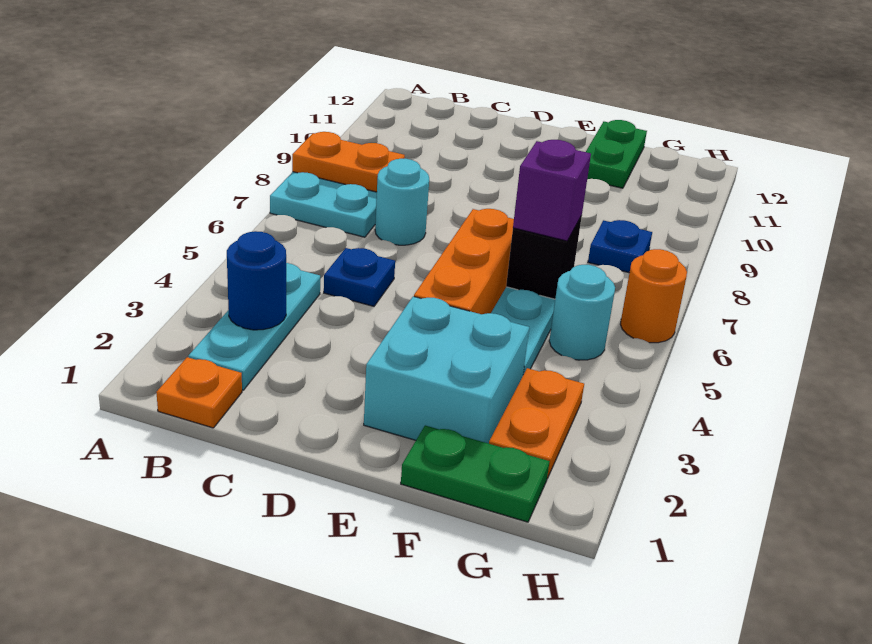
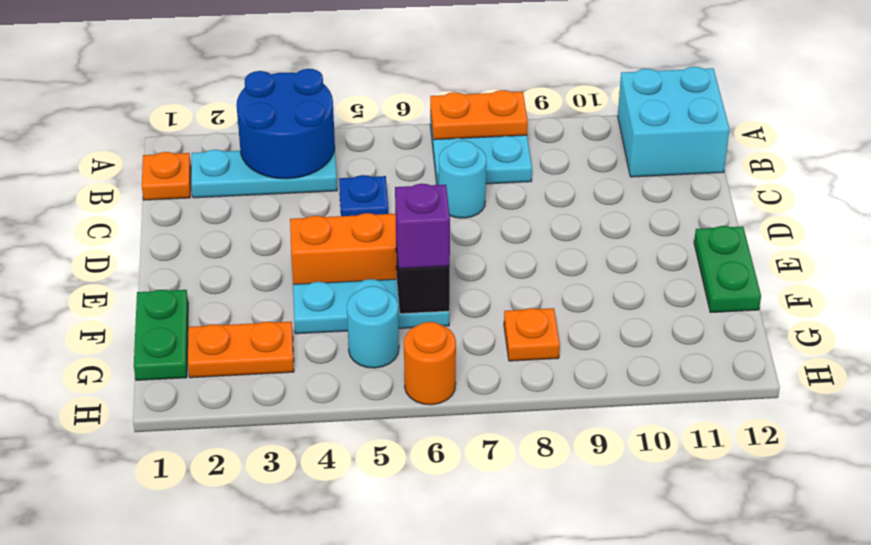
orange plate A8:B8 level 2 -> orange plate A7:A8 level 2
blue round brick B3 level 2 -> blue round brick A3:B4 level 2
cyan brick E2:F3 level 1 -> cyan brick A11:B12 level 1
green plate F11:F12 level 1 -> green plate E12:F12 level 1
blue plate G8 level 1 -> orange plate G8 level 1

